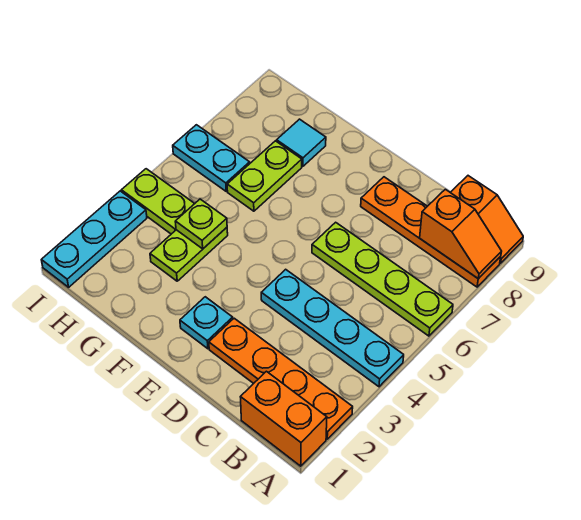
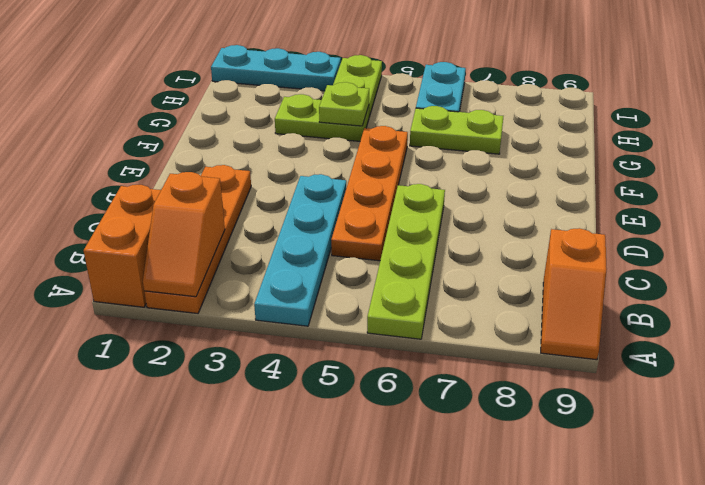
orange plate A8:D8 level 1 -> orange plate C5:F5 level 1
orange slope A8:B8 level 2 top B -> orange slope A2:B2 level 2 top B
cyan plate E2 level 1 -> none
cyan tile G8 level 1 -> none

